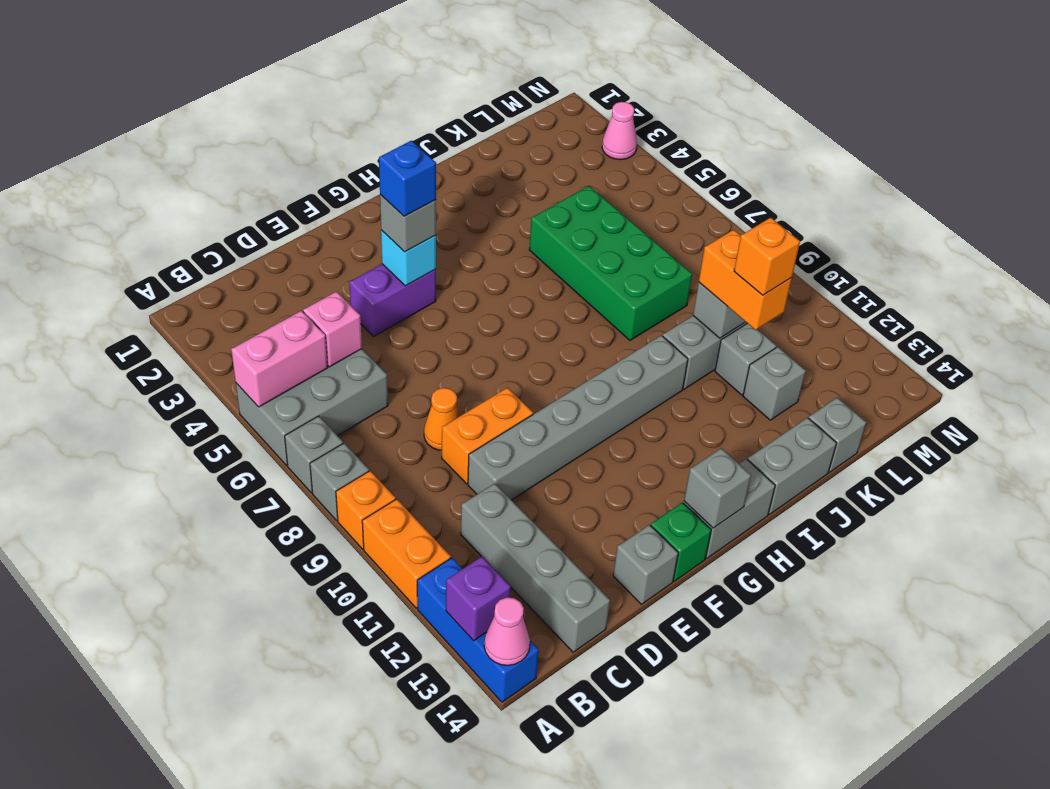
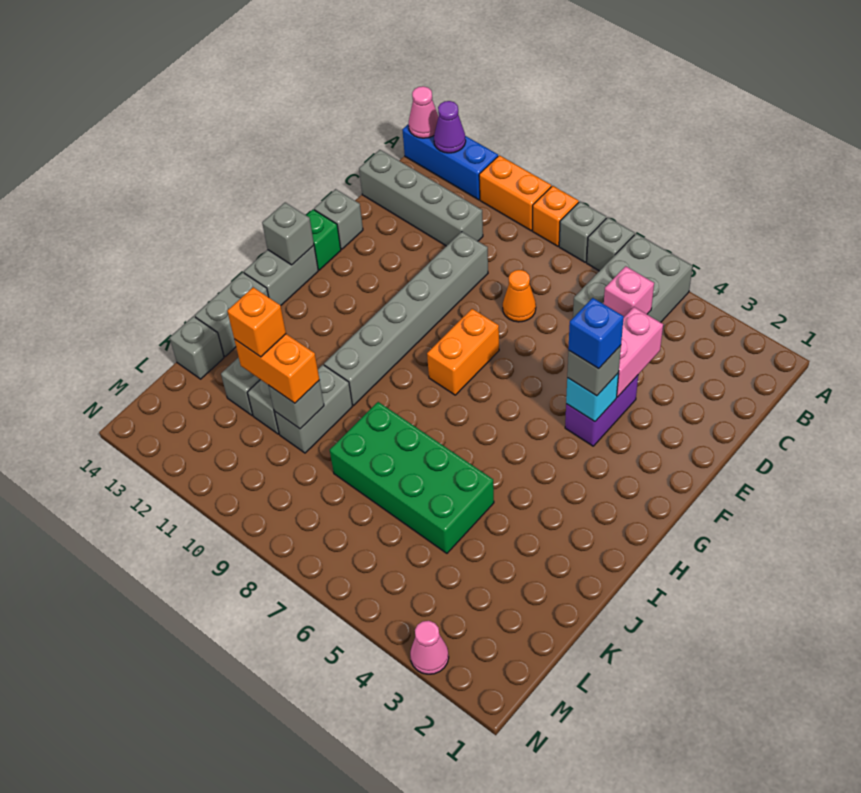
pink brick A5:B5 level 2 -> pink brick D4:E4 level 2
purple brick A13 level 2 -> purple cone A13 level 2
orange brick D9:E9 level 1 -> orange brick F8:G8 level 1

